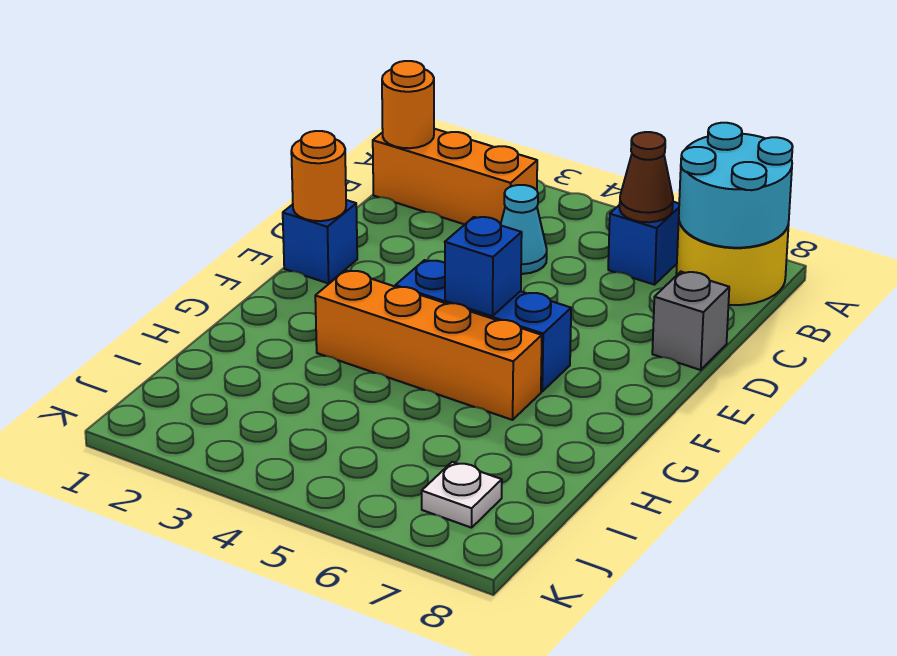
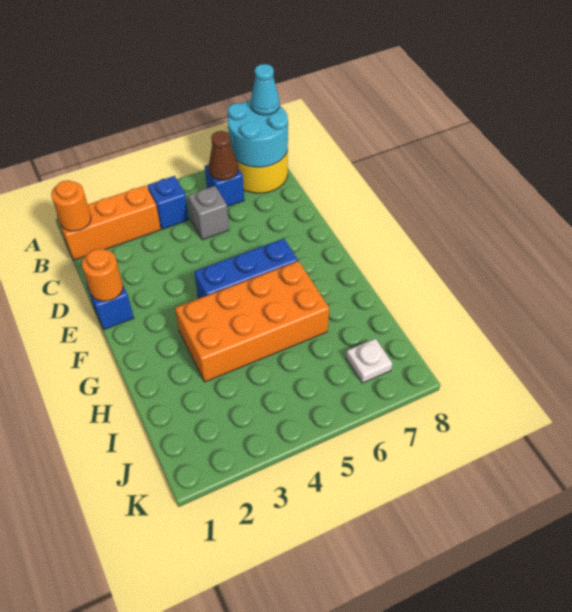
cyan cone C4 level 1 -> cyan cone A8 level 3
grey brick D8 level 1 -> grey brick C5 level 1
blue brick F5 level 2 -> blue brick B4 level 1
orange brick G3:G6 level 1 -> orange brick G3:H6 level 1

